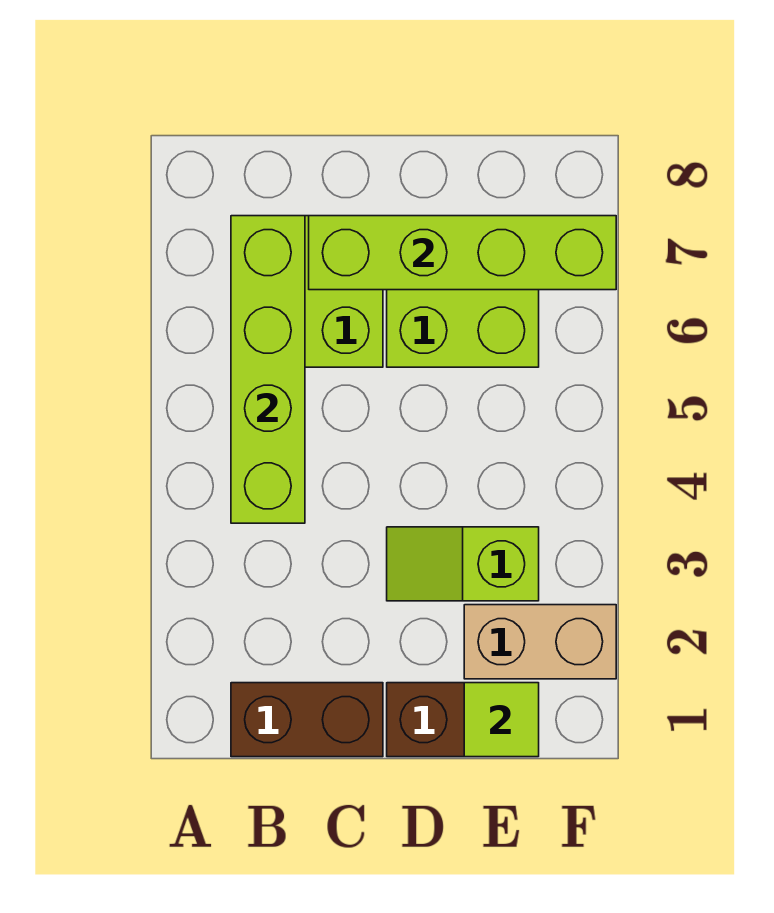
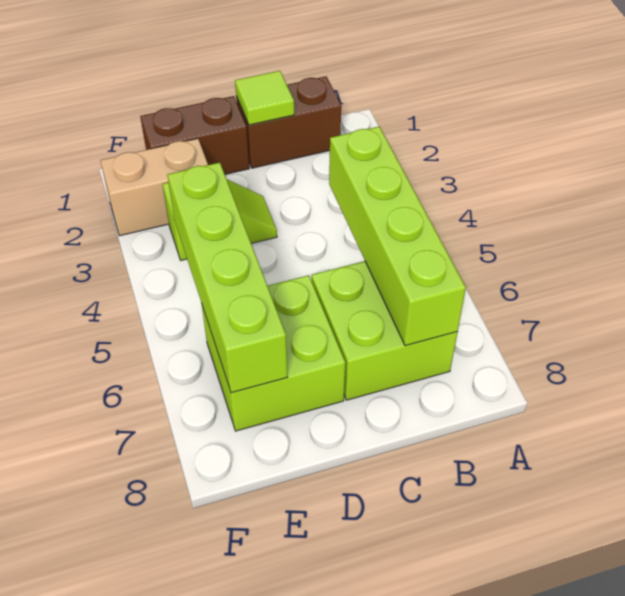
lime brick C7:F7 level 2 -> lime brick E4:E7 level 2
lime tile E1 level 2 -> lime tile C1 level 2

